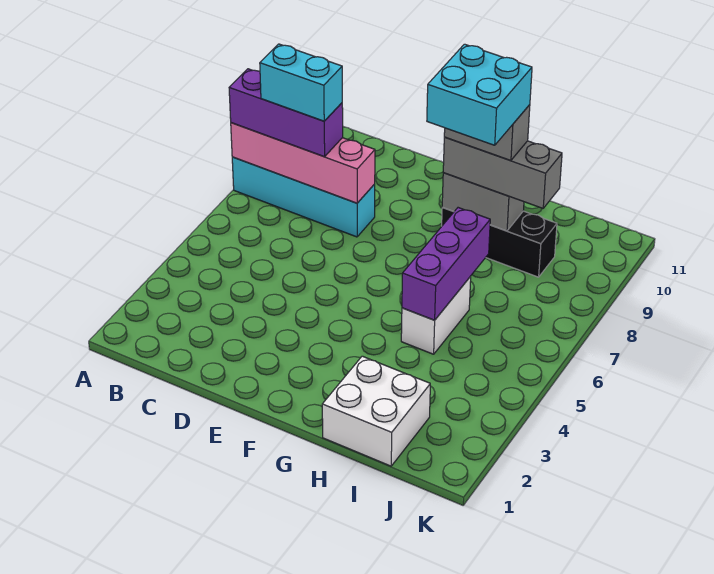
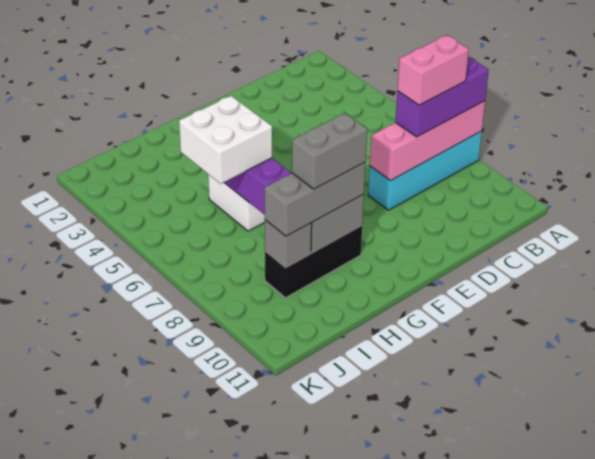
cyan brick B8:C8 level 4 -> pink brick B8:C8 level 4
cyan brick G8:H9 level 5 -> none
white brick H1:I2 level 1 -> white brick H5:I6 level 3
none -> grey brick I9 level 2

